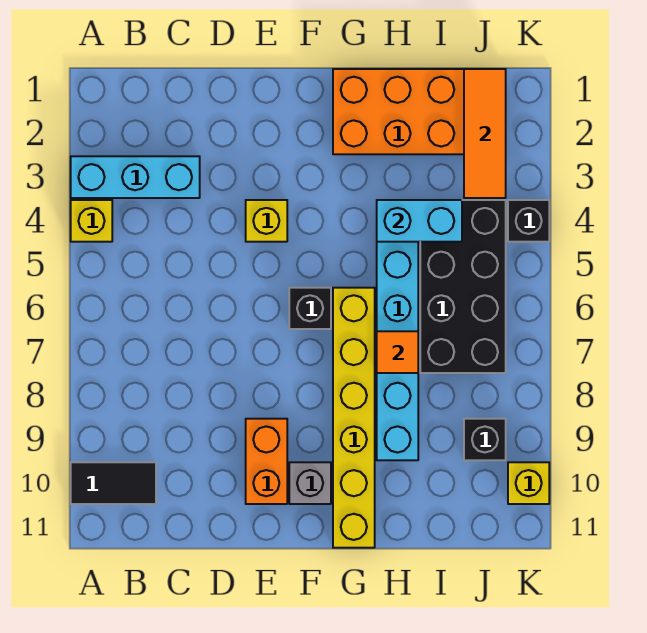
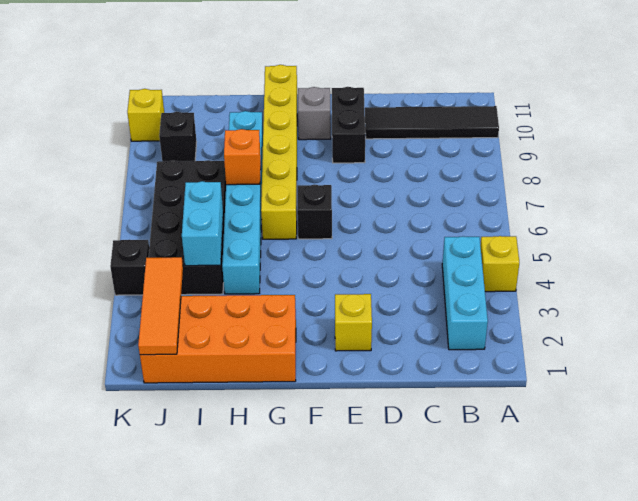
cyan brick A3:C3 level 1 -> cyan brick B2:B4 level 1
black tile A10:B10 level 1 -> black tile A10:D10 level 1
yellow brick E4 level 1 -> yellow brick E2 level 1
orange brick E9:E10 level 1 -> black brick E9:E10 level 1
cyan brick H4:I4 level 2 -> cyan brick I4:I5 level 2
orange tile H7 level 2 -> orange brick H7 level 2

